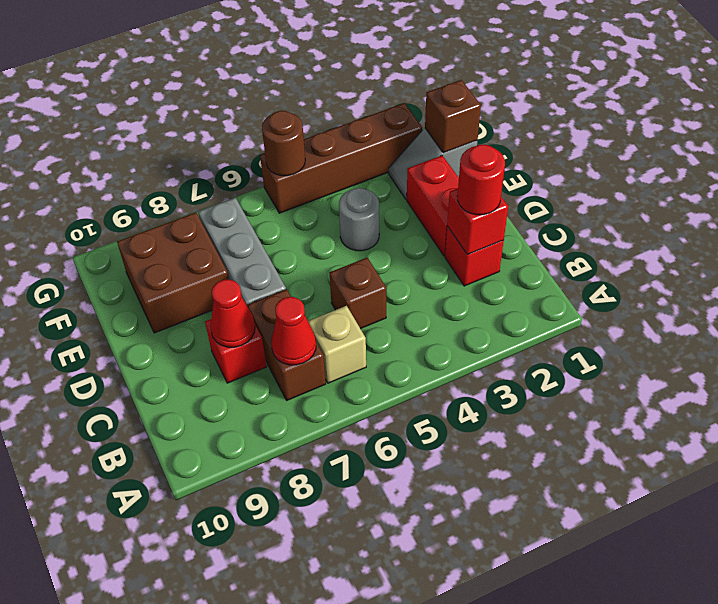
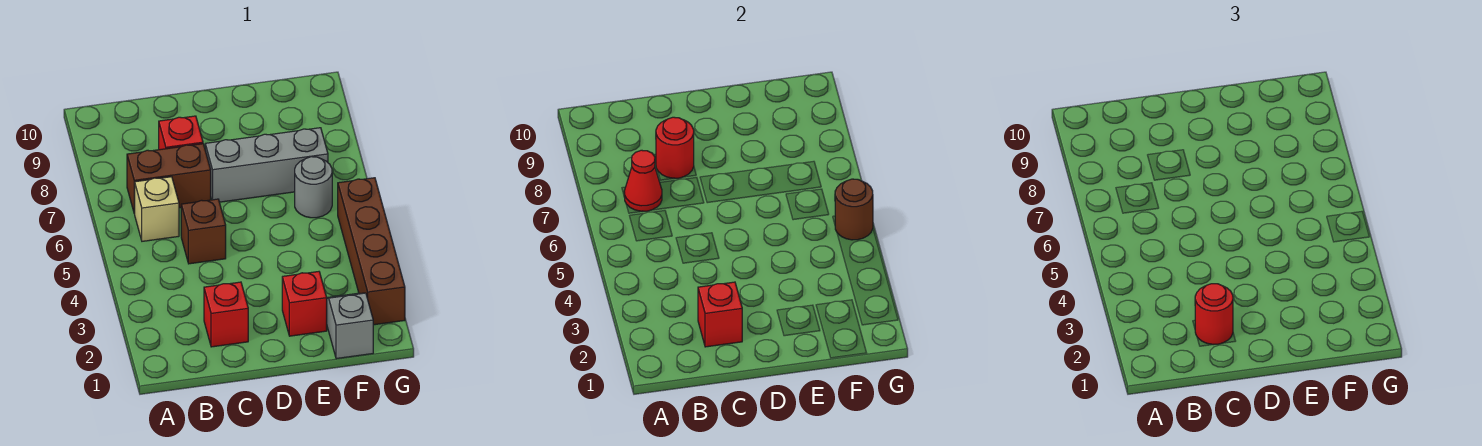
red cone C8 level 2 -> red round brick C8 level 2
red brick D2:E2 level 1 -> red brick E2 level 1
grey round brick E4 level 1 -> grey round brick F6 level 1
brown brick E8:F9 level 1 -> none
brown brick F1 level 2 -> none

